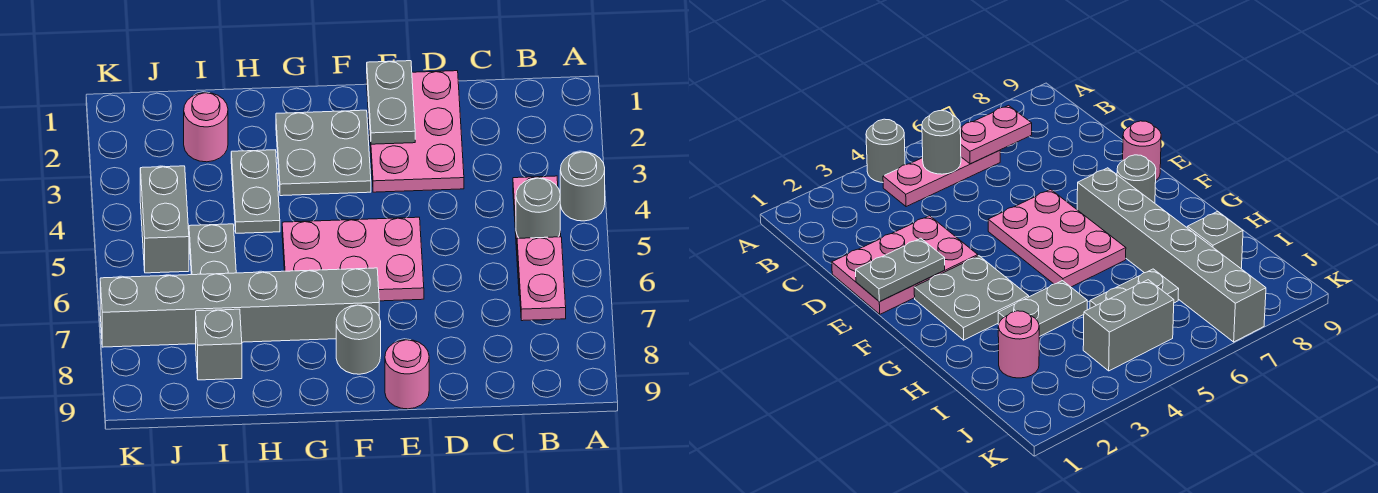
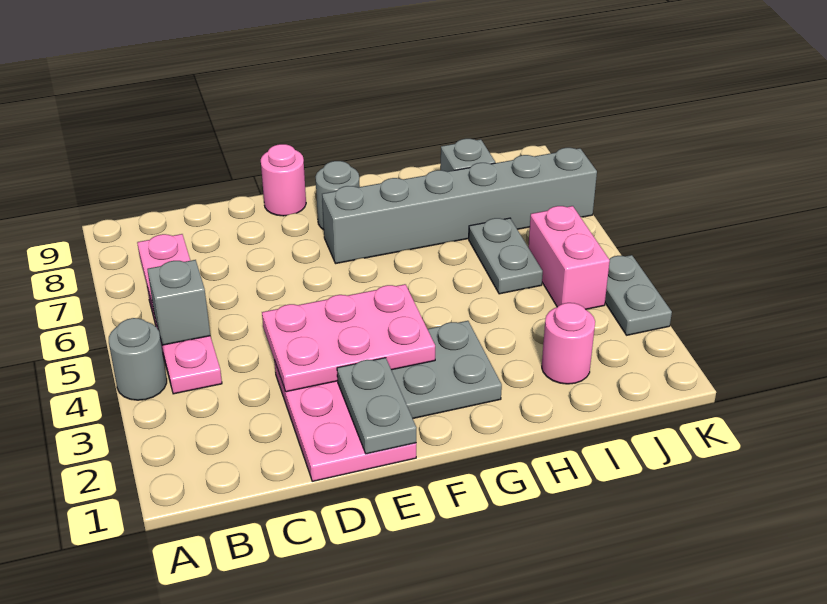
grey round brick B5 level 2 -> grey brick B5 level 2
pink plate E5:G6 level 1 -> pink plate D3:F4 level 2
grey plate H3:H4 level 1 -> grey plate K3:K4 level 1
grey brick J4:J5 level 1 -> pink brick J4:J5 level 1

